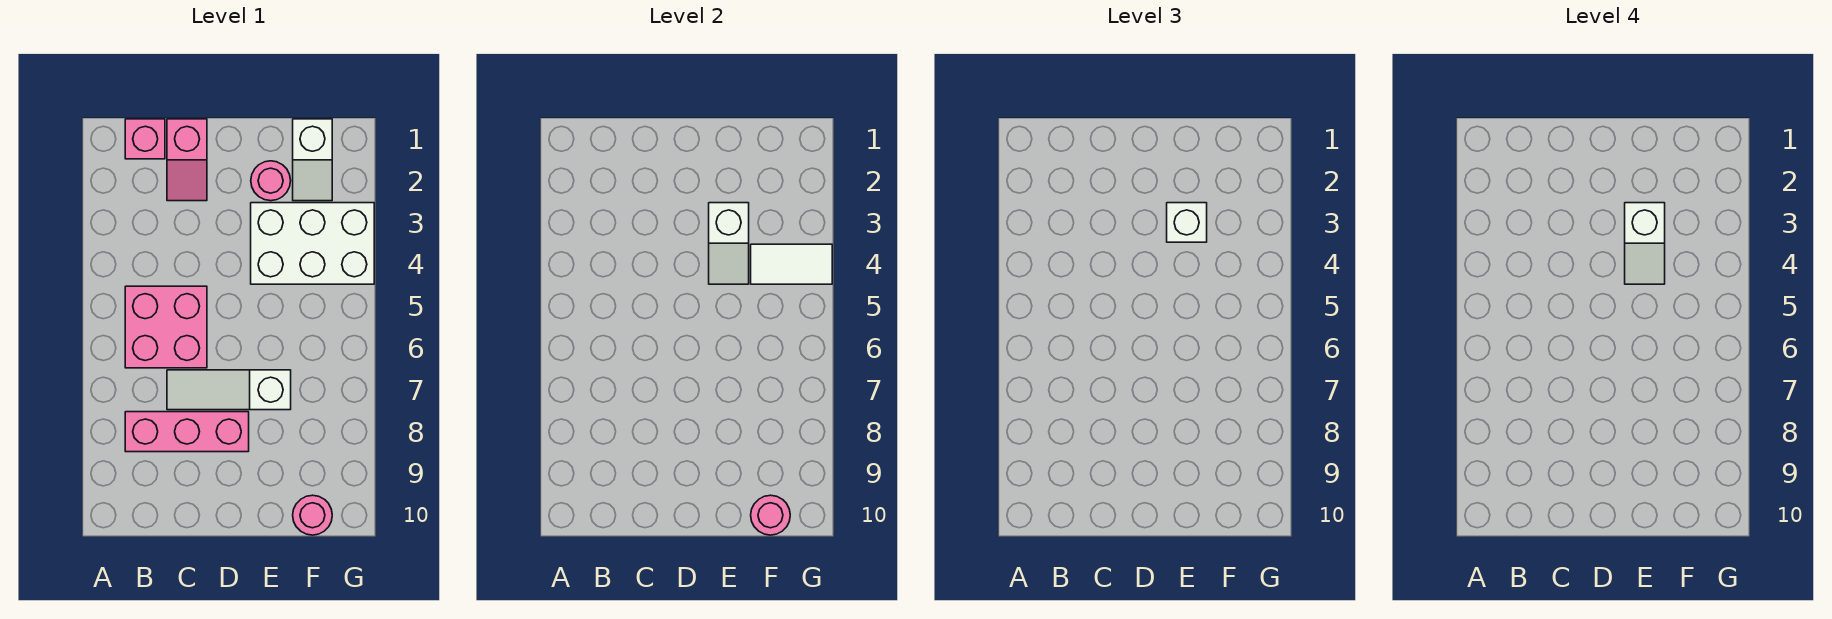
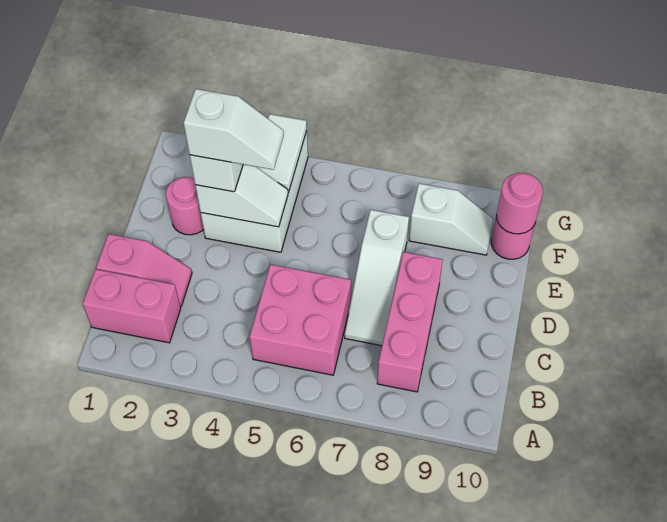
pink brick B1 level 1 -> pink brick B1:B2 level 1
white slope F1:F2 level 1 top 1 -> white slope F8:F9 level 1 top 8

